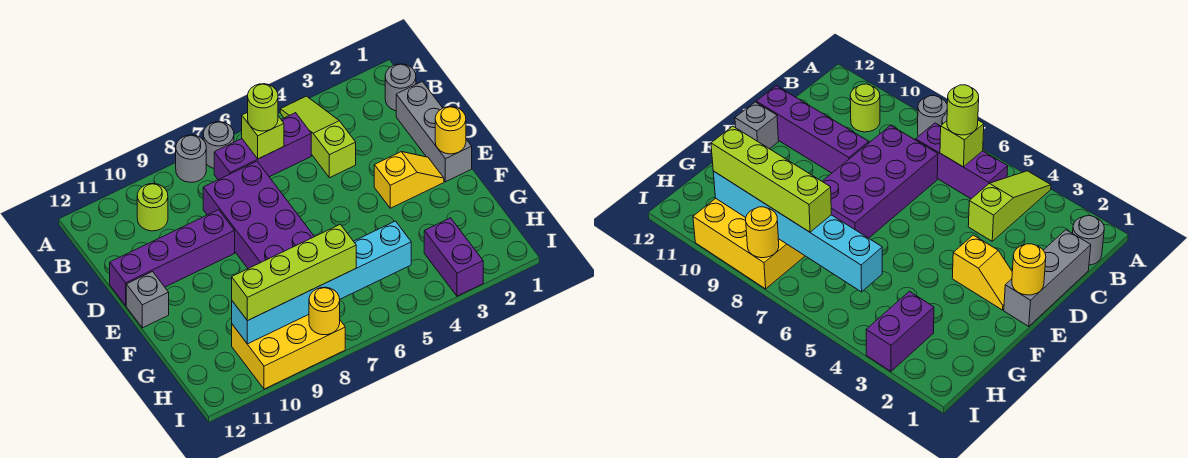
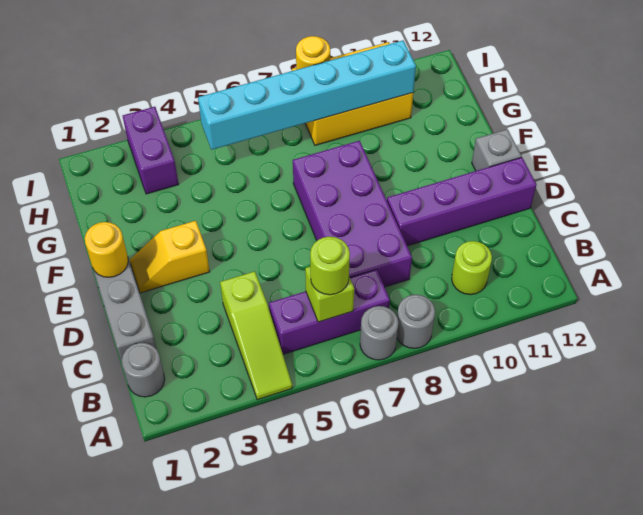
lime brick H7:H10 level 3 -> none

